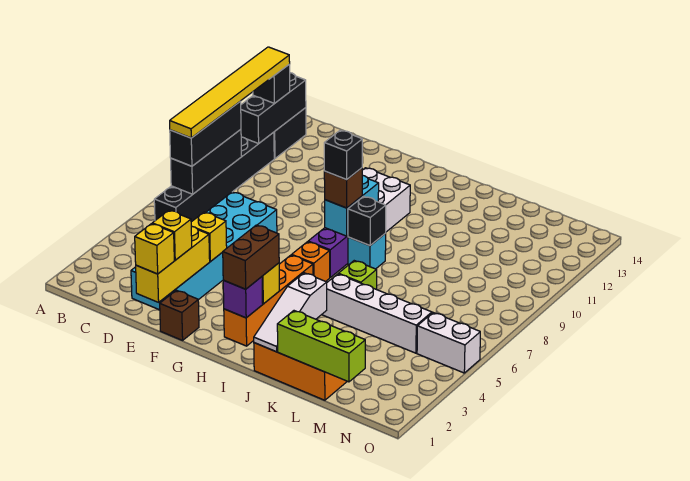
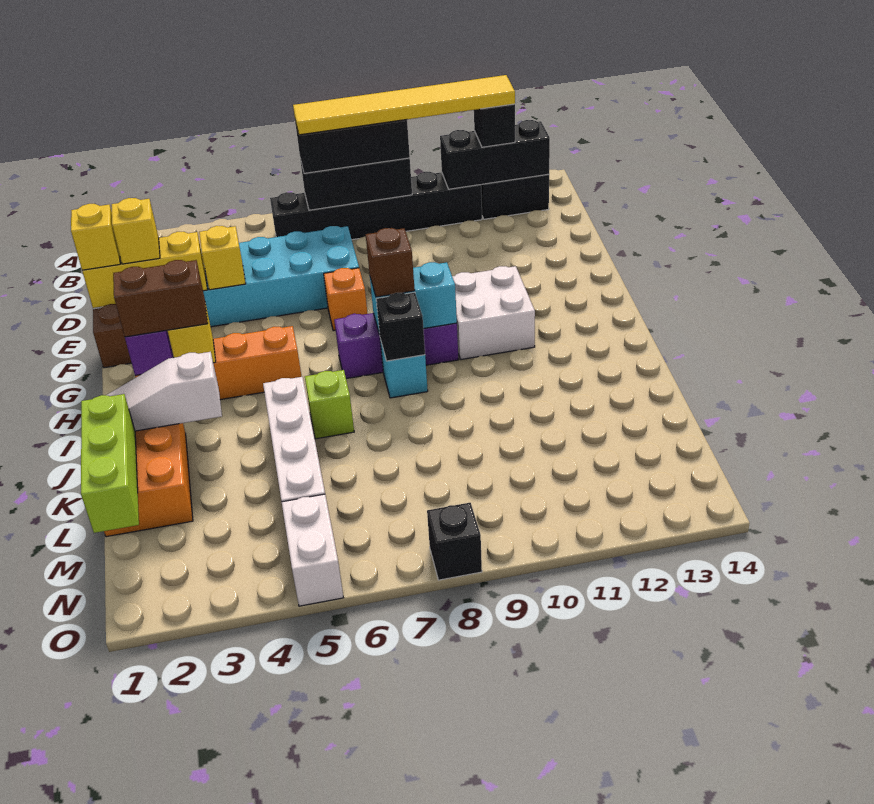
orange brick H6 level 1 -> orange brick F7 level 1
black brick H8 level 4 -> black brick O8 level 1

